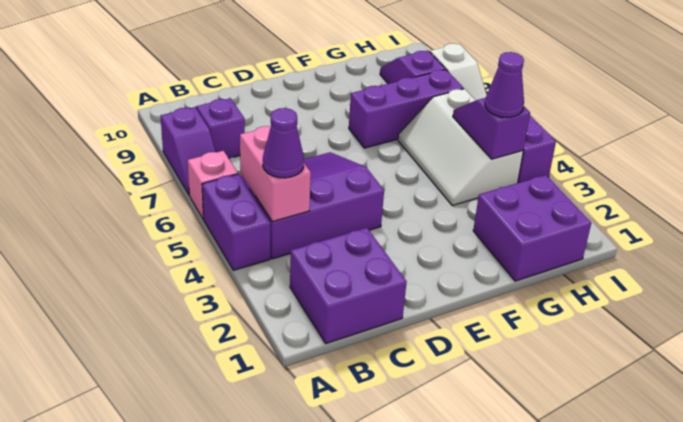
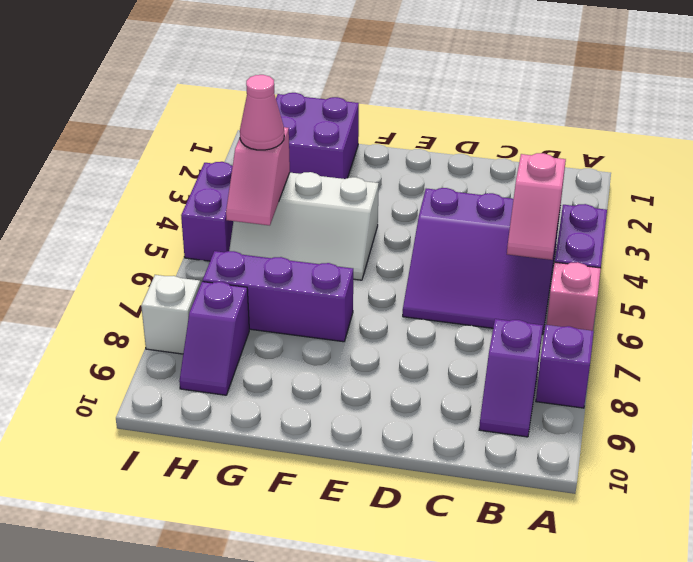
purple brick B1:C2 level 1 -> none
pink brick B4:B5 level 2 -> pink slope B4:B5 level 2 top 4
purple cone B4 level 3 -> none
white slope G4:H6 level 1 top H -> white slope F4:H5 level 1 top 4
purple slope H4:H5 level 2 top 4 -> pink slope H4:H5 level 2 top 4
purple cone H4 level 3 -> pink cone H4 level 3

